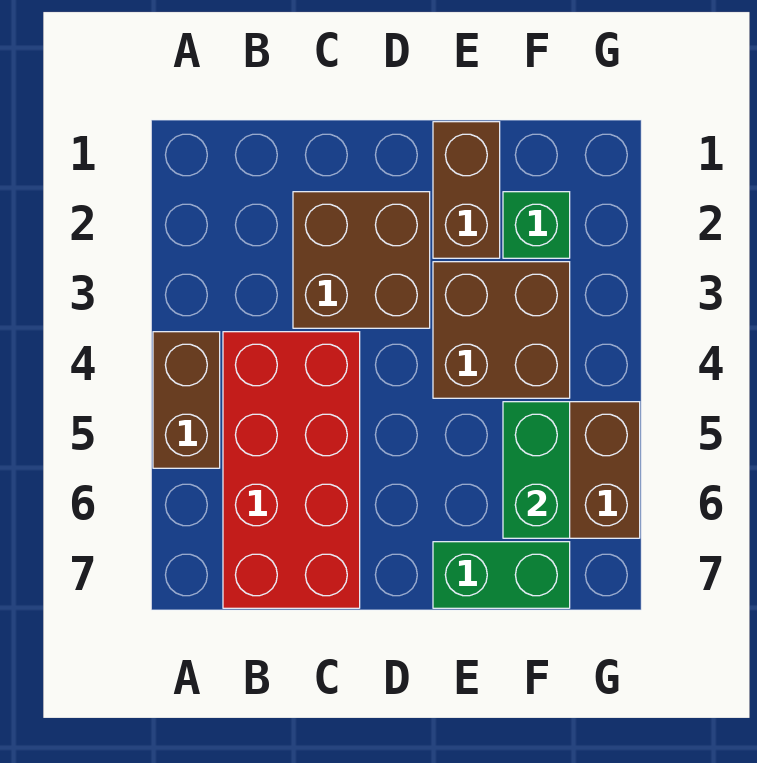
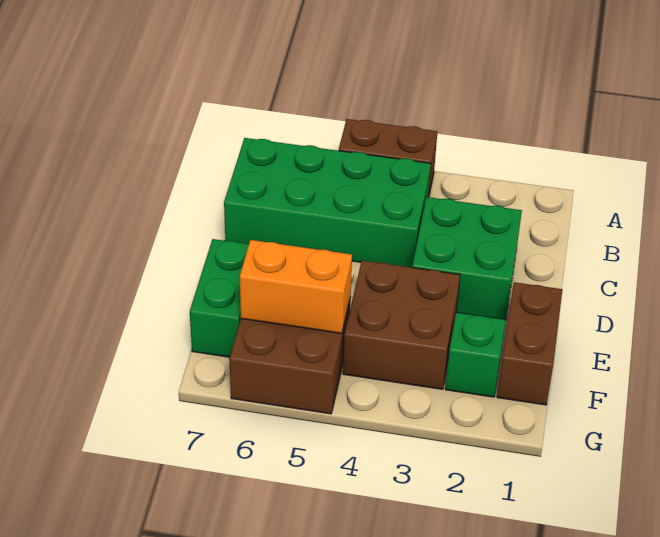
red brick B4:C7 level 1 -> green brick B4:C7 level 1
brown brick C2:D3 level 1 -> green brick C2:D3 level 1
brown brick E1:E2 level 1 -> brown brick E1:F1 level 1
green brick F5:F6 level 2 -> orange brick F5:F6 level 2

